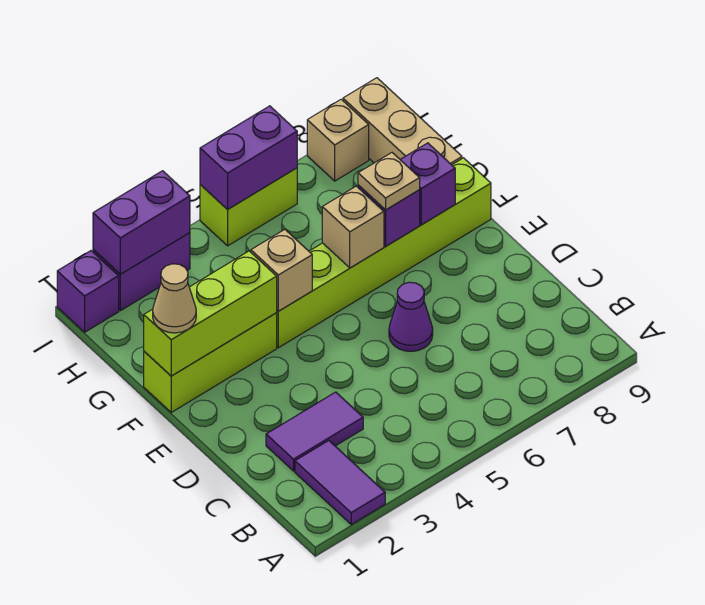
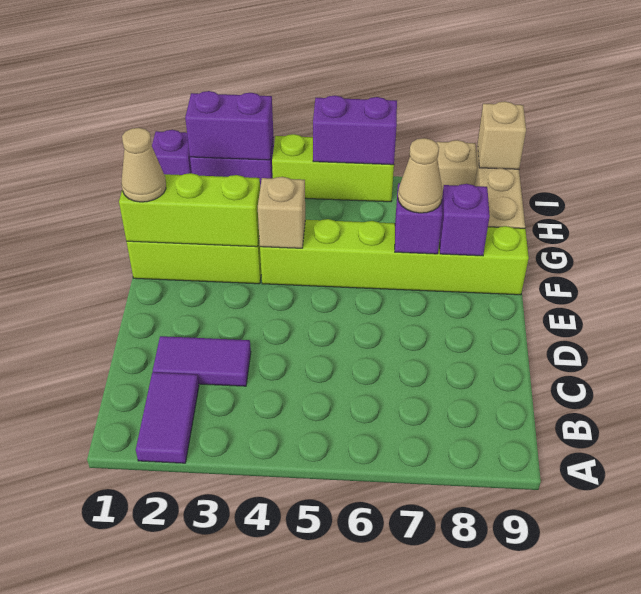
purple cone D6 level 1 -> none
tan brick F6 level 2 -> tan brick I9 level 2
tan plate F7 level 3 -> tan cone F7 level 3
lime brick I5:I6 level 1 -> lime brick I4:I6 level 1

